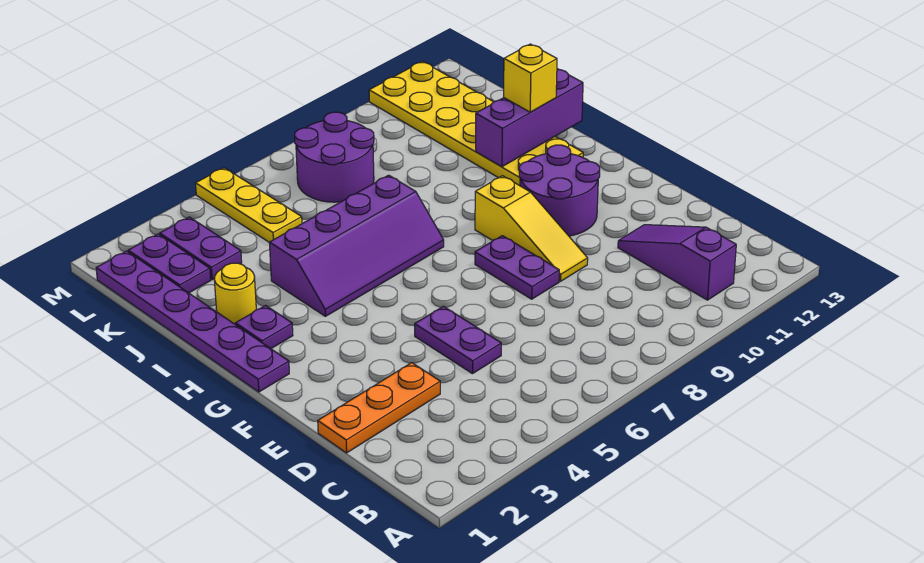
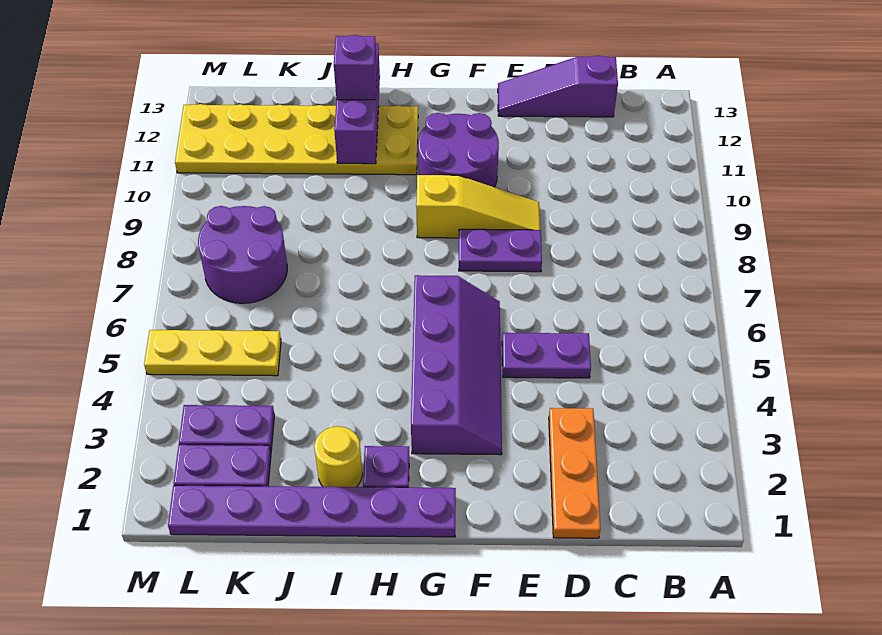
purple slope B11:D11 level 1 top B -> purple slope C13:E13 level 1 top C
purple slope H4:I7 level 1 top I -> purple slope F3:G6 level 1 top G
yellow brick I12 level 3 -> purple brick I12 level 3

